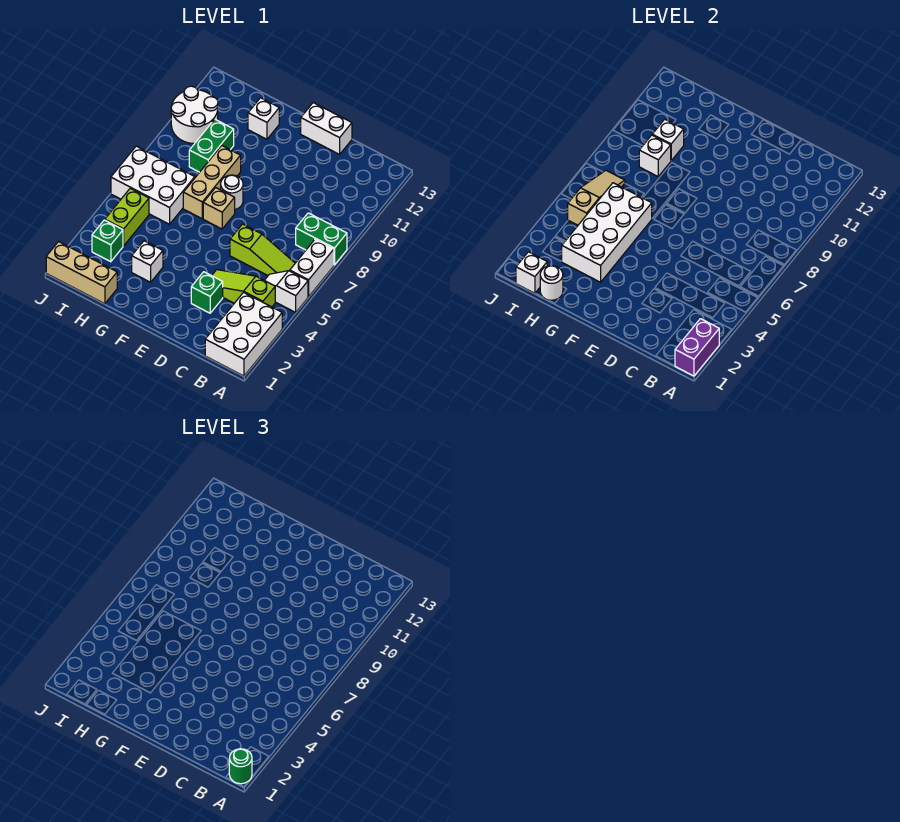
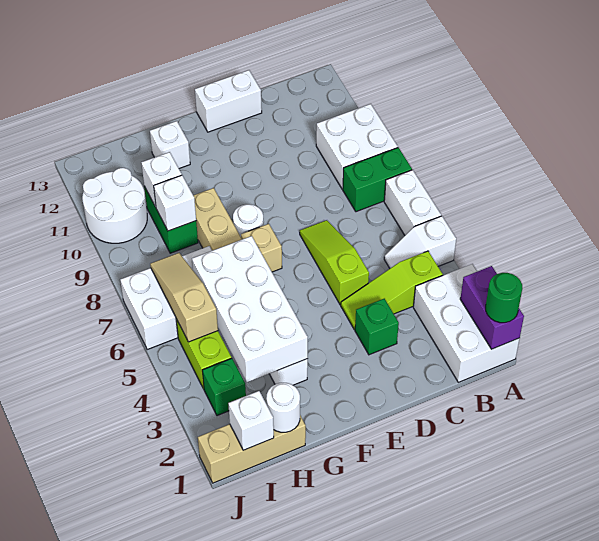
none -> white brick A9:B10 level 1
lime slope B6:D6 level 1 top D -> lime slope D5:D7 level 1 top 5

